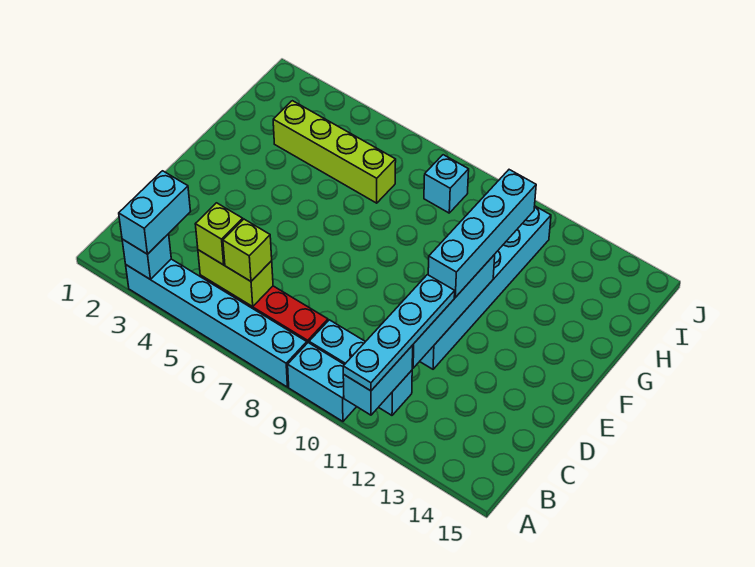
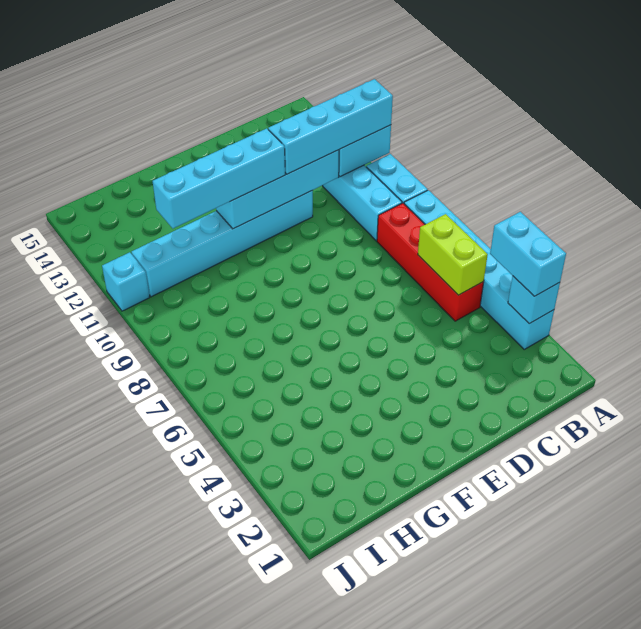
cyan brick A3:B3 level 3 -> cyan brick A3:A4 level 3
cyan plate A11:D11 level 3 -> cyan brick A11:D11 level 3
lime brick B5 level 3 -> none
lime brick B6 level 3 -> none
lime brick H3:H6 level 1 -> none
cyan brick I8 level 1 -> cyan brick J11 level 1

